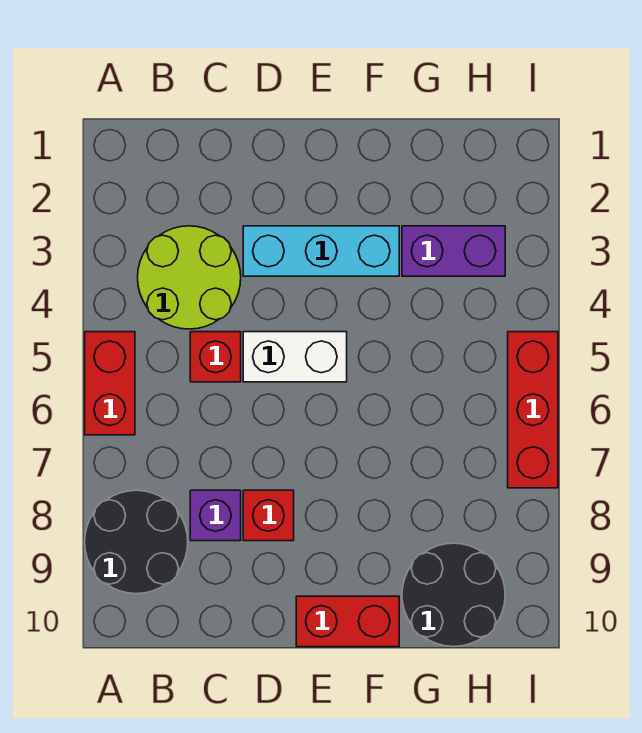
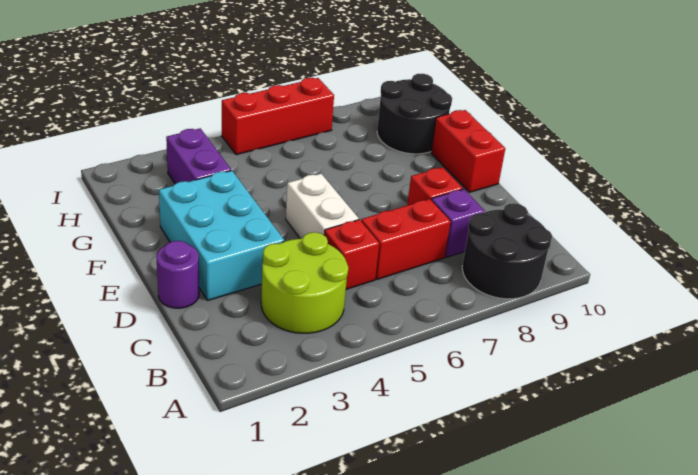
red brick A5:A6 level 1 -> red brick C6:C7 level 1
none -> purple round brick D1 level 1
cyan brick D3:F3 level 1 -> cyan brick D2:F3 level 1

